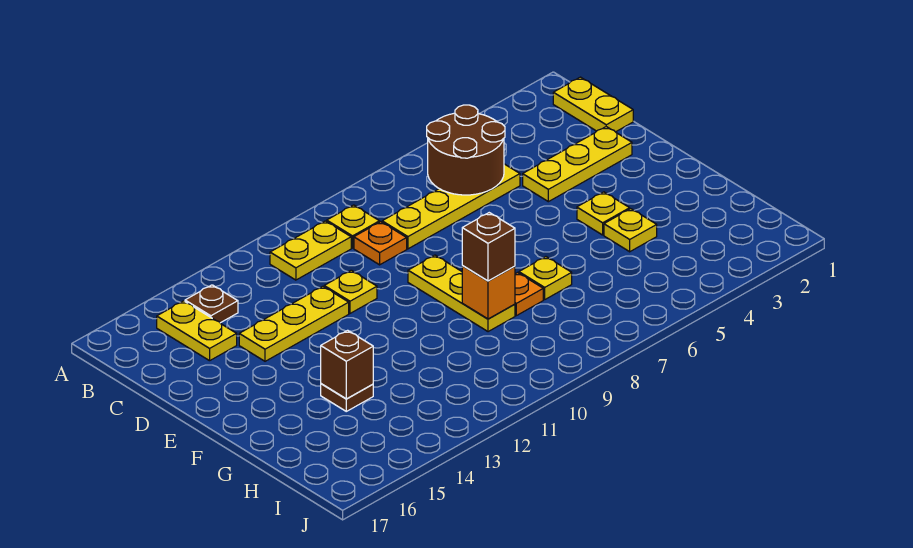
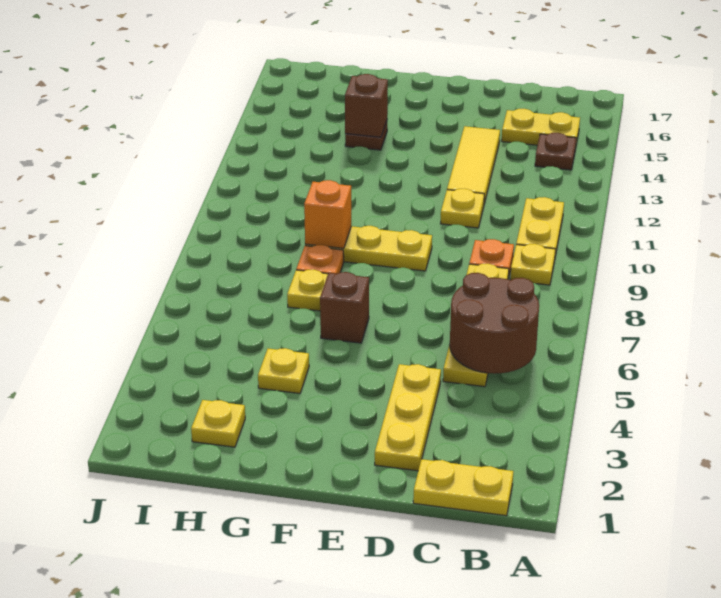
yellow plate D12:D14 level 1 -> yellow tile D12:D14 level 1
yellow plate F4 level 1 -> yellow plate H2 level 1
brown brick G9 level 3 -> brown brick F6 level 1

